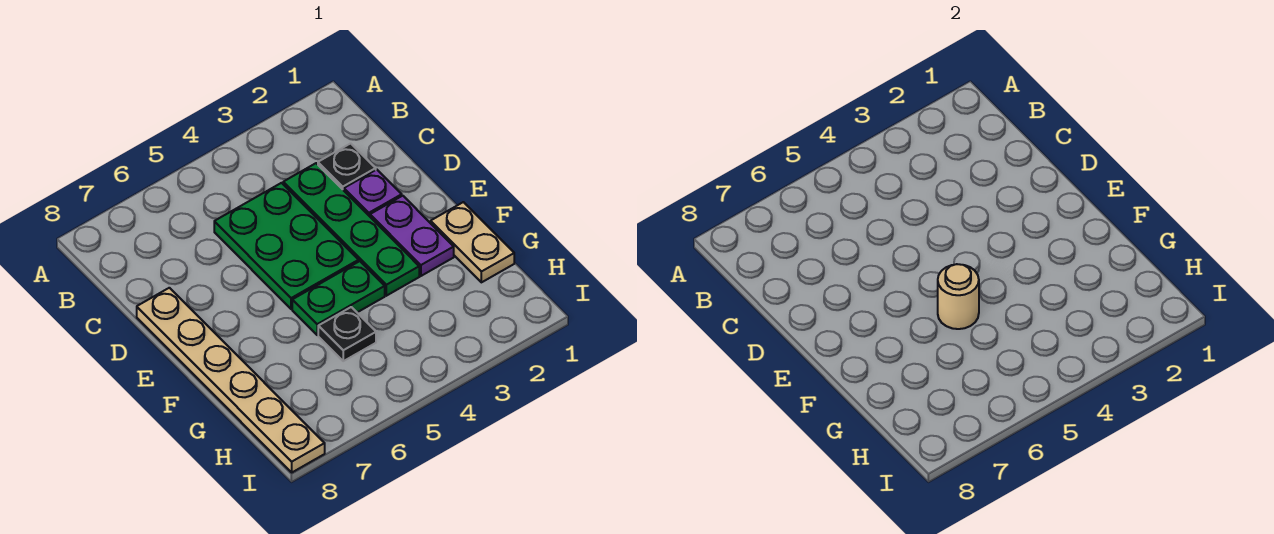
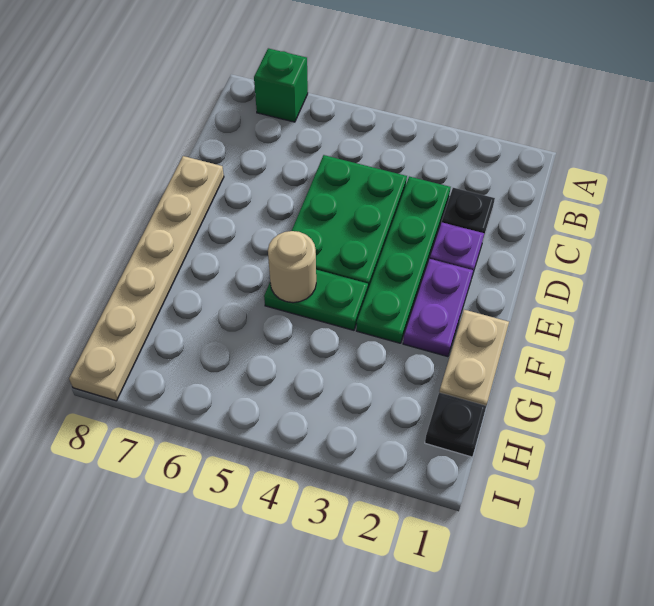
none -> green brick A7 level 1
black plate G5 level 1 -> black plate H1 level 1

